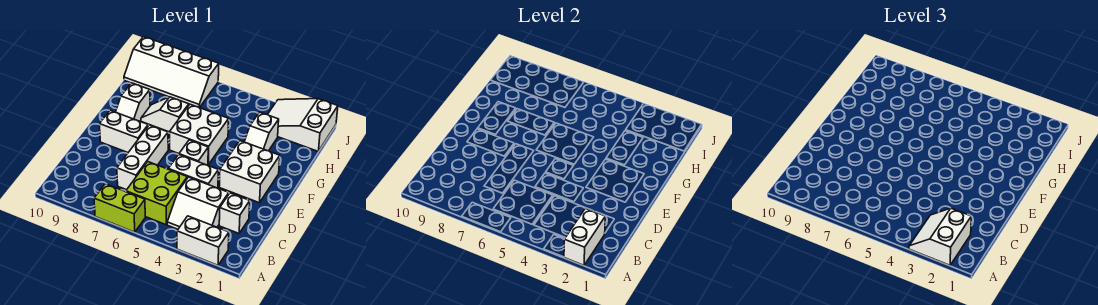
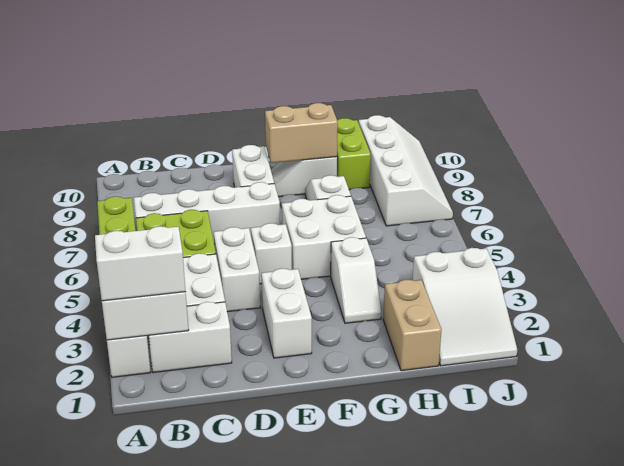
white brick C2 level 1 -> white brick B2:C2 level 1
white brick C7:E7 level 1 -> white brick B7:E7 level 1
white brick E2:F3 level 1 -> white brick E2:E3 level 1
none -> tan brick F9:G9 level 2
white slope G3:H3 level 1 top H -> white slope G3:G4 level 1 top 4
none -> tan brick H1:H2 level 1
none -> lime brick H9:H10 level 1
white slope I1:J3 level 1 top 1 -> white slope I1:J3 level 1 top 3
white slope I7:J10 level 1 top J -> white slope I7:J10 level 1 top I

